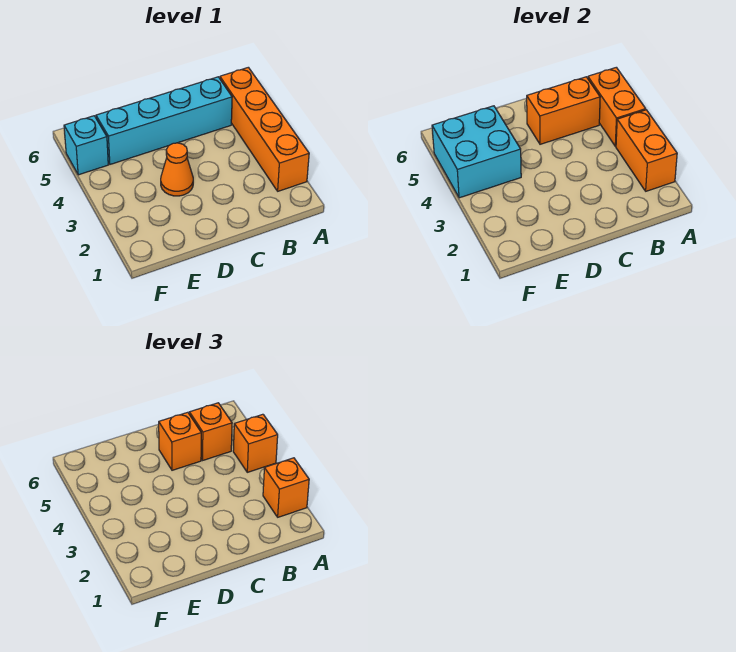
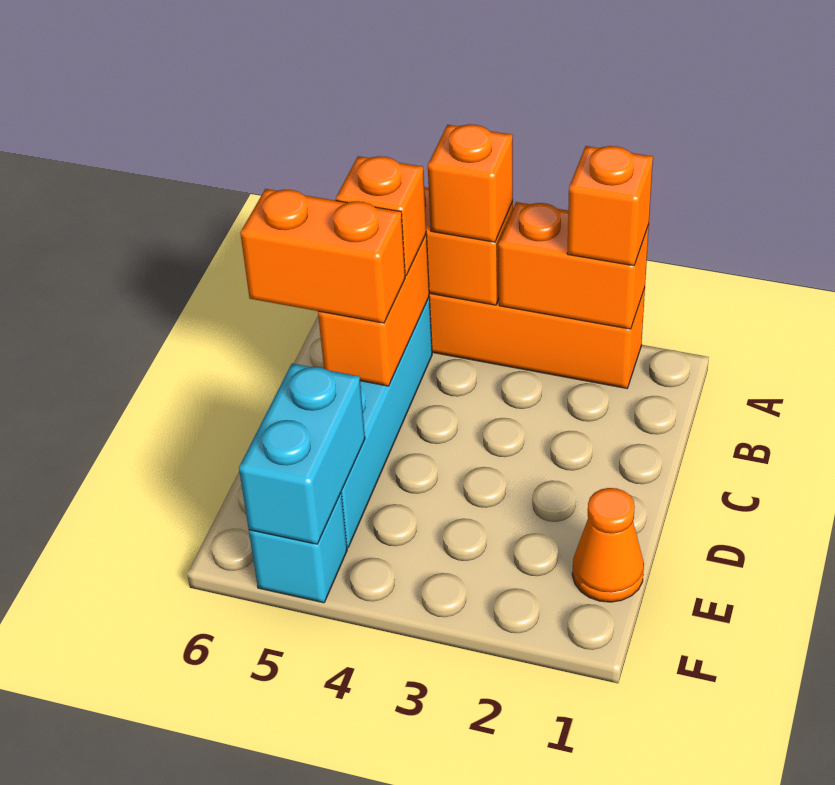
orange brick C5 level 3 -> orange brick C5:C6 level 3
orange cone D3 level 1 -> orange cone E1 level 1
cyan brick E4:F5 level 2 -> cyan brick E5:F5 level 2

